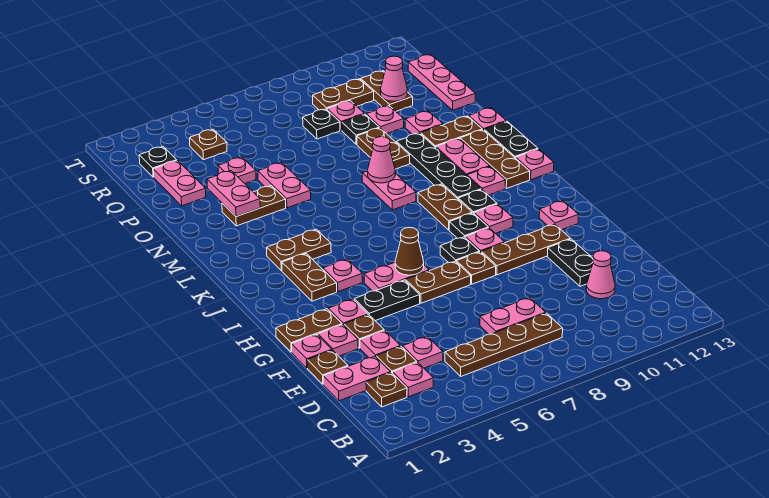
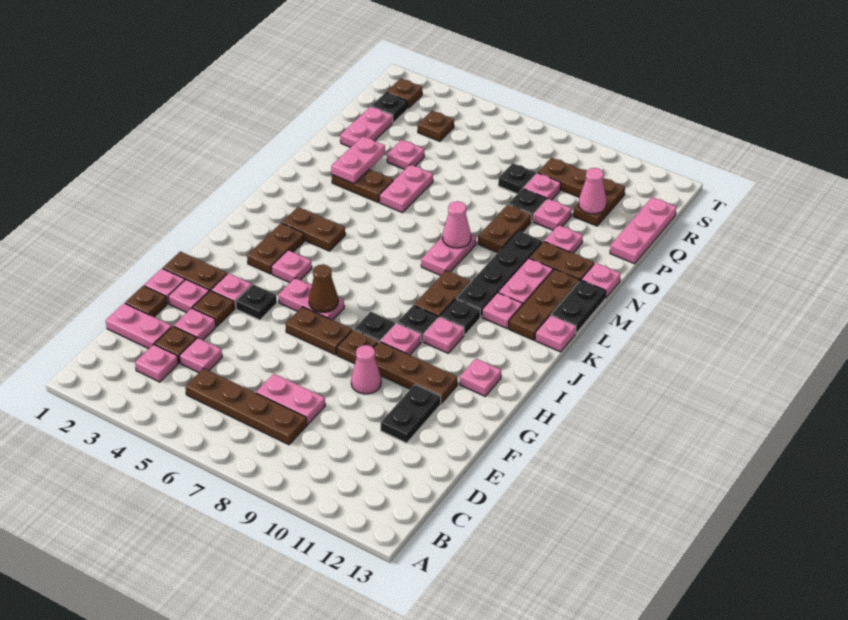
brown plate C2 level 1 -> brown plate S2 level 1
pink cone D11 level 1 -> pink cone F9 level 1
black plate G4:G5 level 1 -> black plate G4 level 1

